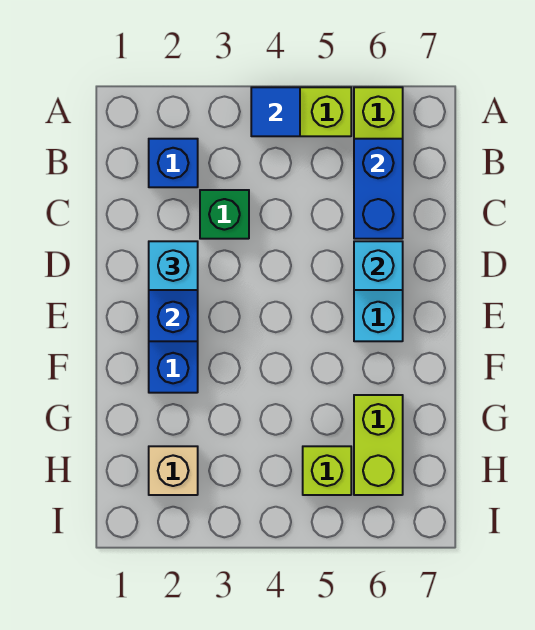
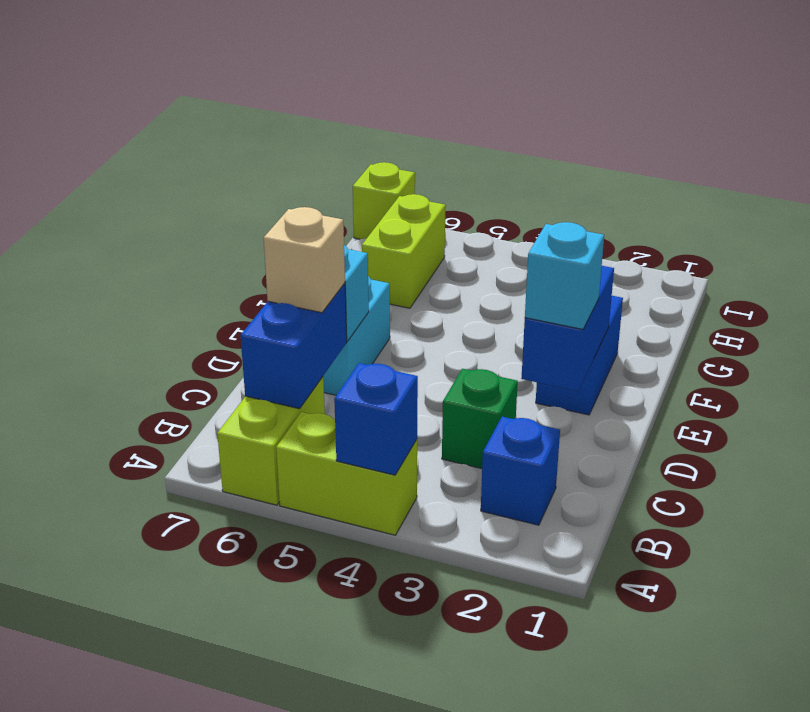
blue tile A4 level 2 -> blue brick A4 level 2
tan brick H2 level 1 -> tan brick C6 level 3
lime brick H5 level 1 -> lime brick I7 level 1

